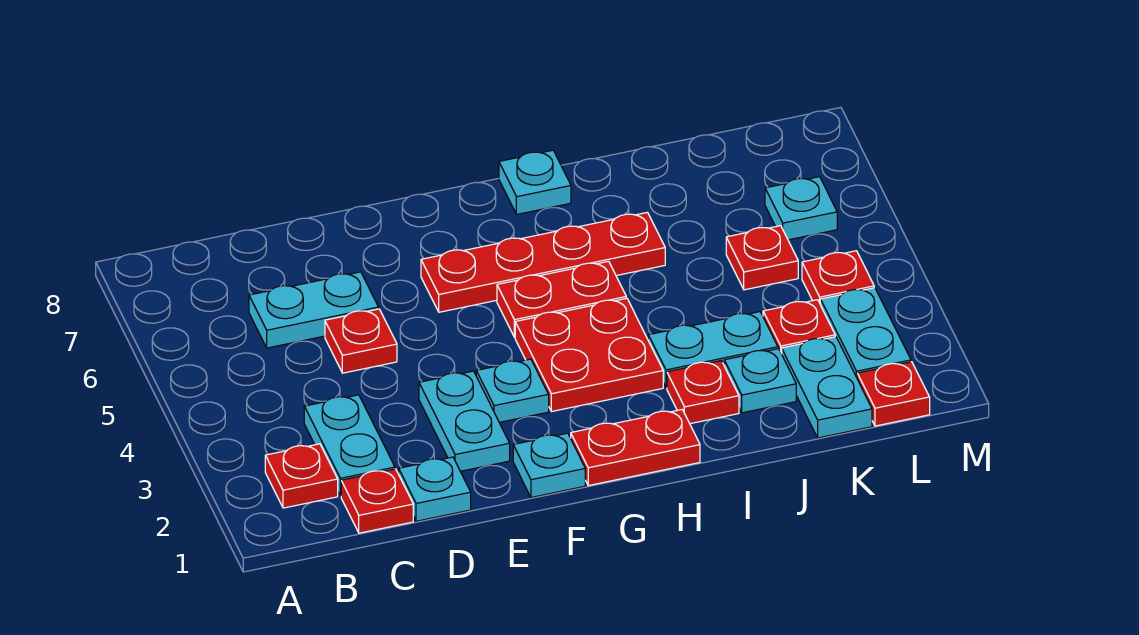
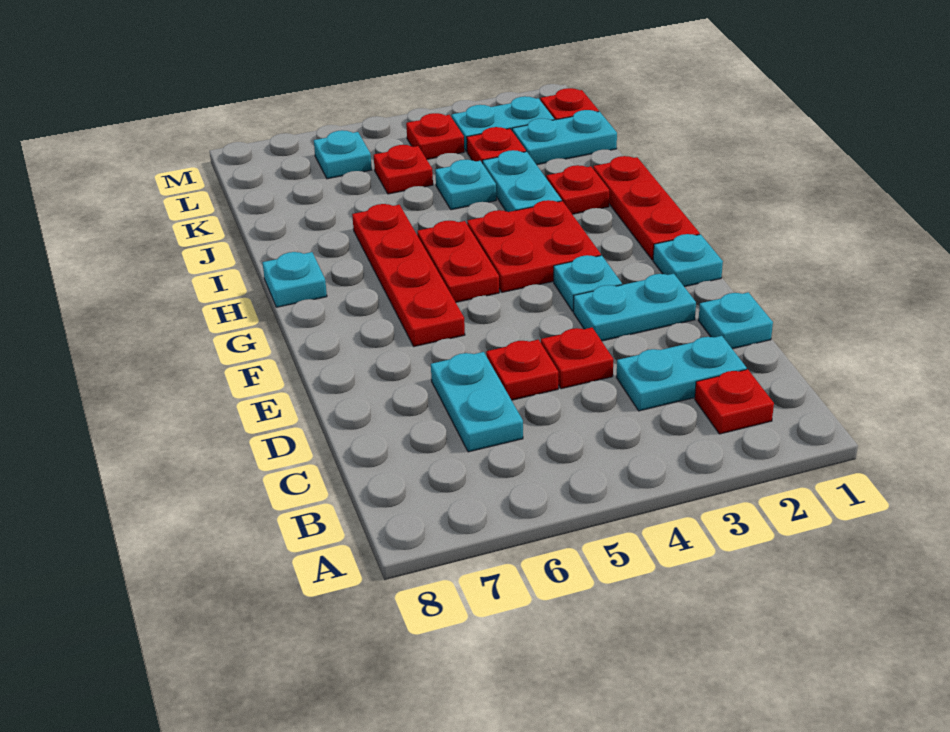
red plate C1 level 1 -> red plate D4 level 1
red plate G1:H1 level 1 -> red plate G1:I1 level 1
cyan plate J2 level 1 -> cyan plate J4 level 1

